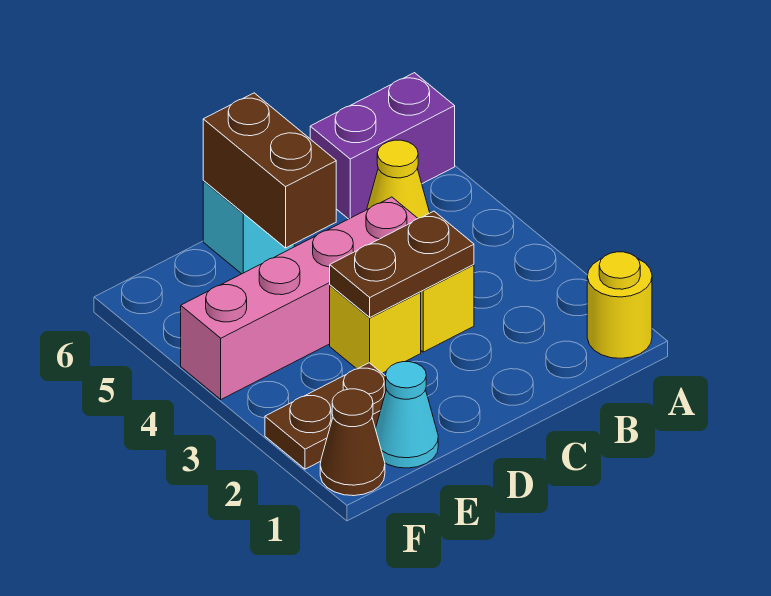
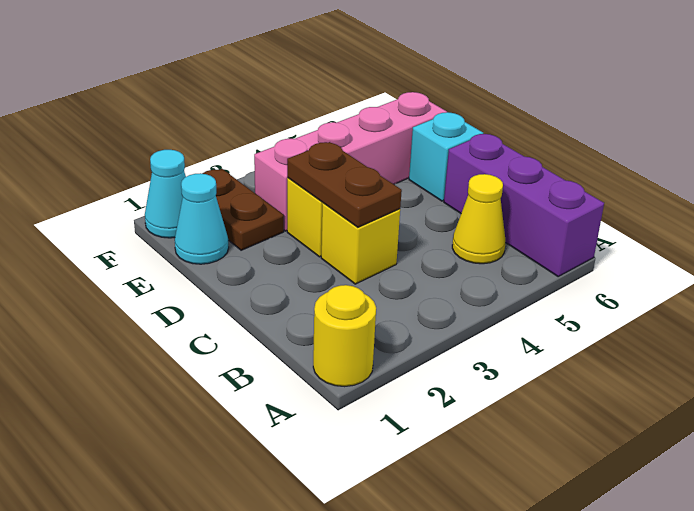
purple brick A6:B6 level 1 -> purple brick A6:C6 level 1
pink brick C4:F4 level 1 -> pink brick E3:E6 level 1
brown brick D5:D6 level 2 -> none
brown cone F1 level 1 -> cyan cone F1 level 1

